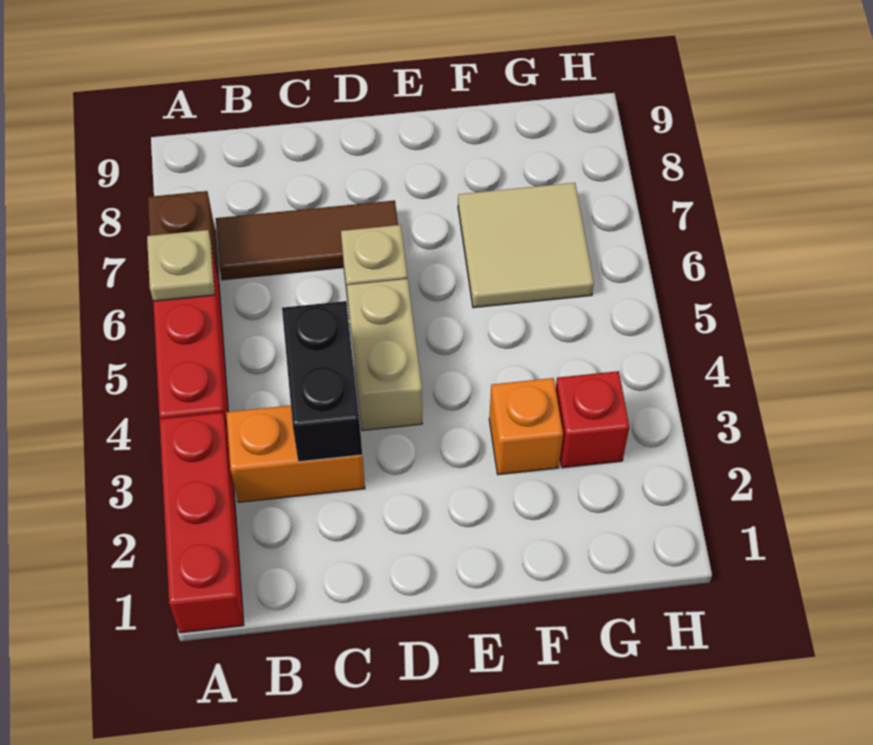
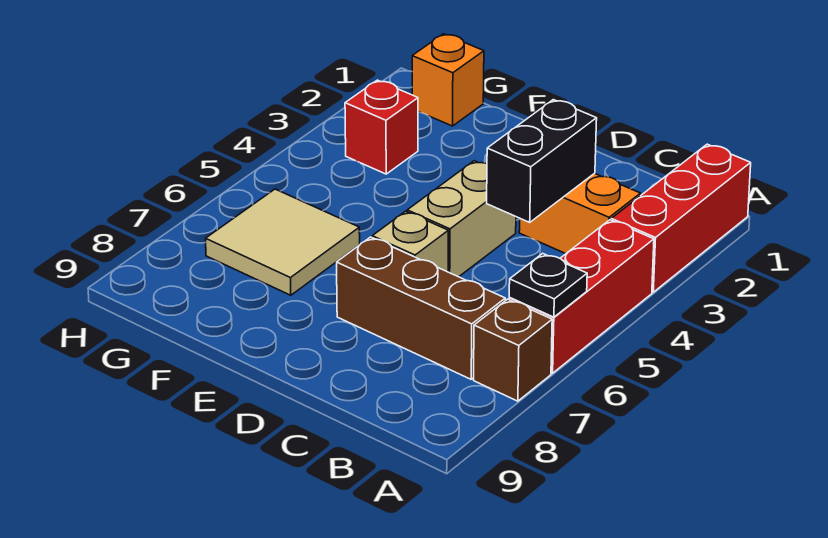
tan plate A6 level 2 -> black plate A6 level 2
brown tile B7:D7 level 1 -> brown brick B7:D7 level 1
orange brick F3 level 1 -> orange brick G1 level 1

